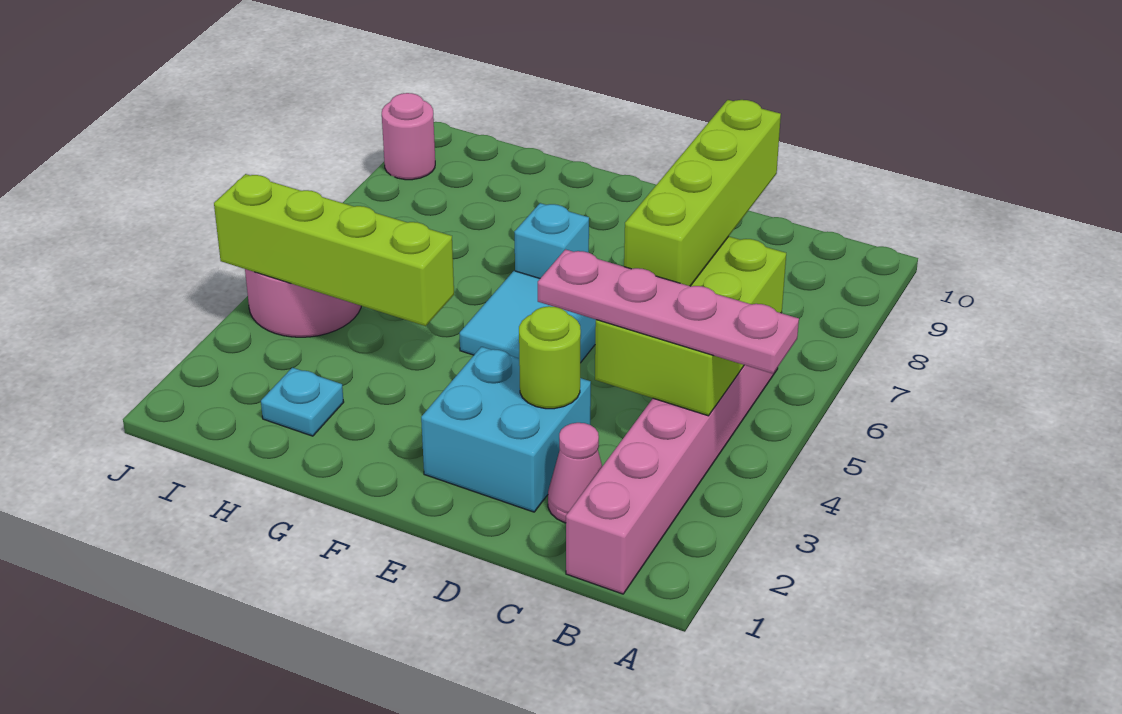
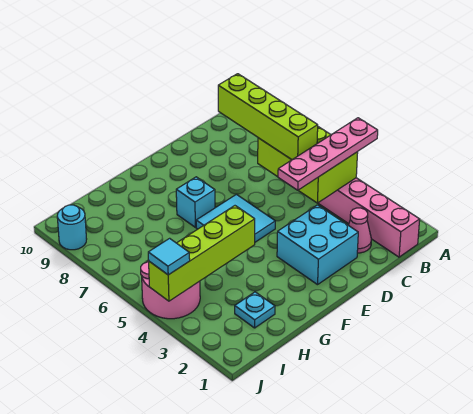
lime round brick D3 level 2 -> none
none -> cyan tile J4 level 3
pink round brick J9 level 1 -> cyan round brick J9 level 1

